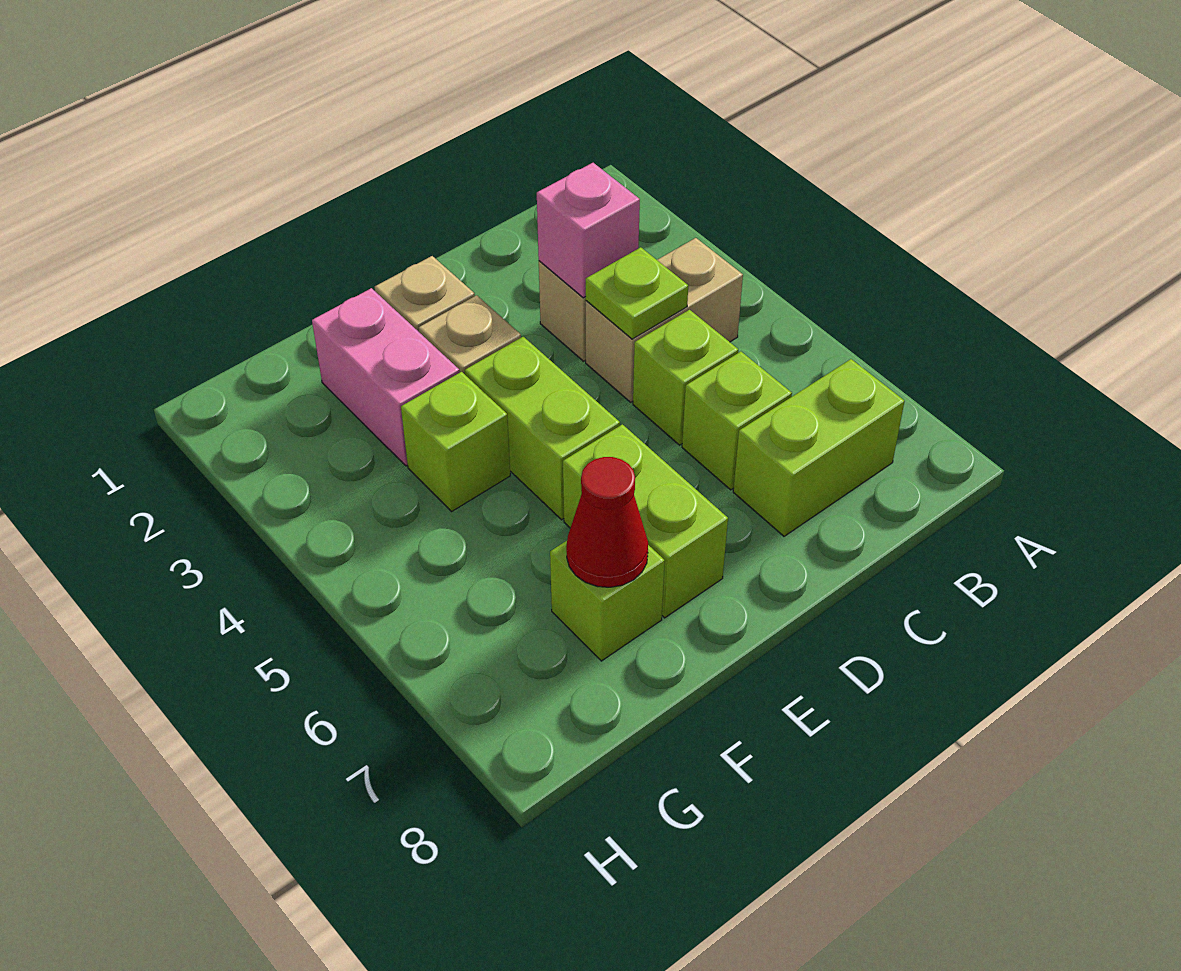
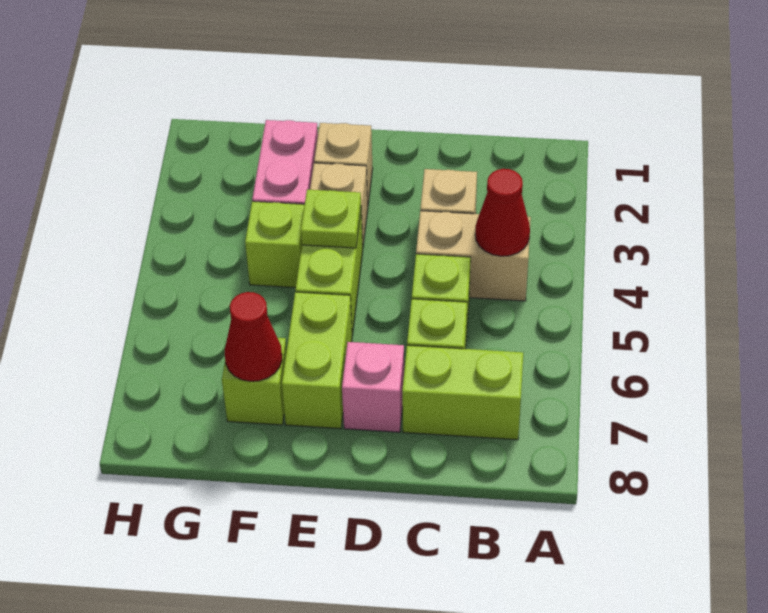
none -> red cone B4 level 2
pink brick C3 level 2 -> pink brick D7 level 1
lime plate C4 level 2 -> lime plate E4 level 2

